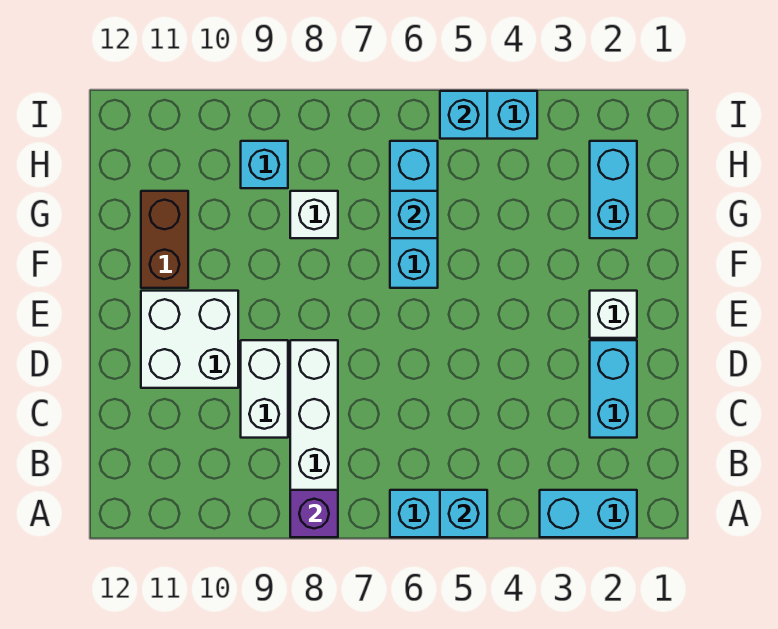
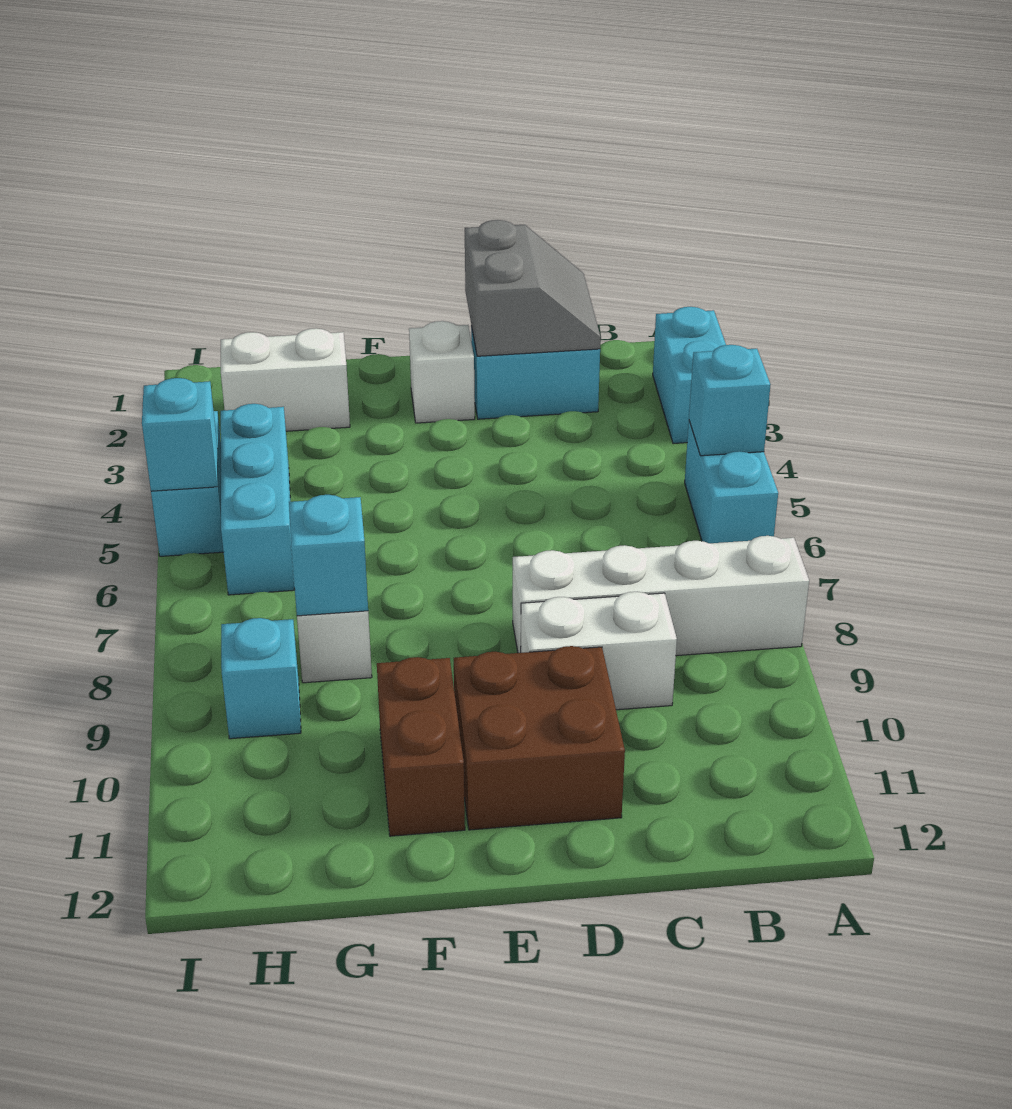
purple brick A8 level 2 -> none
none -> grey slope C1:D2 level 2 top D
white brick D10:E11 level 1 -> brown brick D10:E11 level 1
cyan brick F6:H6 level 1 -> cyan brick H4:H6 level 1
brown brick F11:G11 level 1 -> brown brick F10:F11 level 1
cyan brick G2:H2 level 1 -> white brick G2:H2 level 1
cyan brick G6 level 2 -> cyan brick G8 level 2

